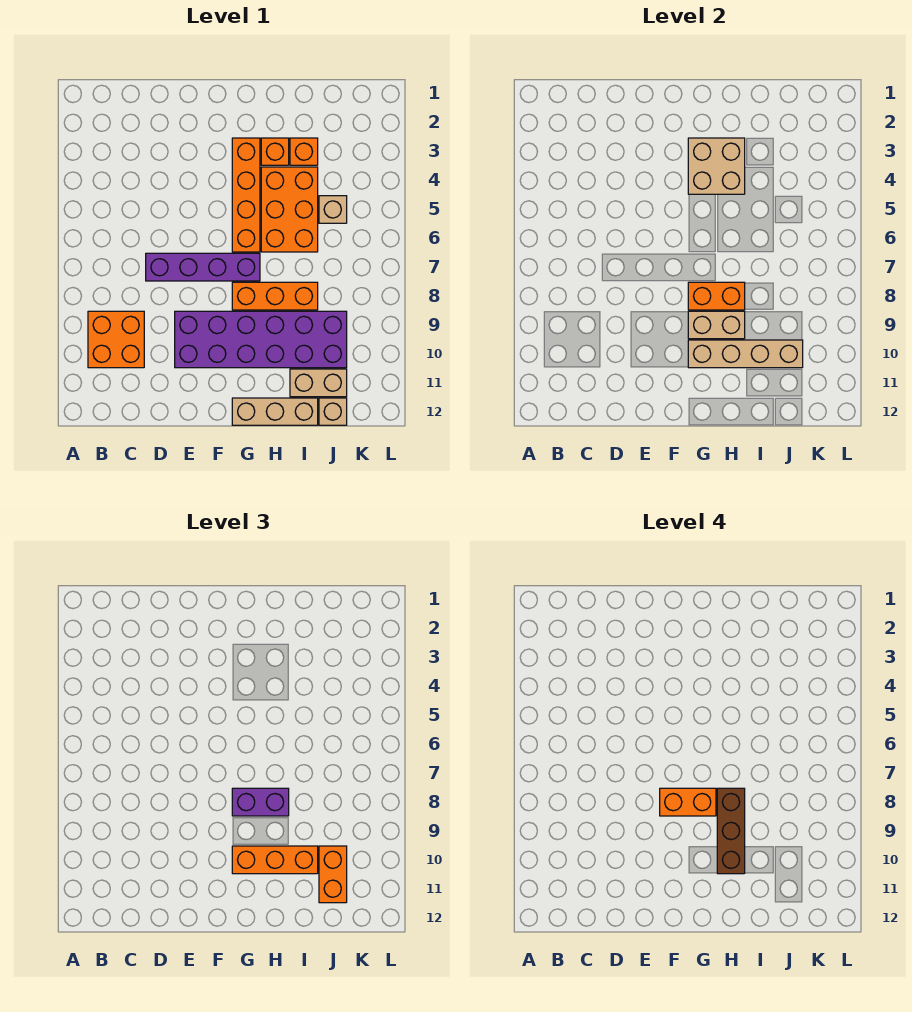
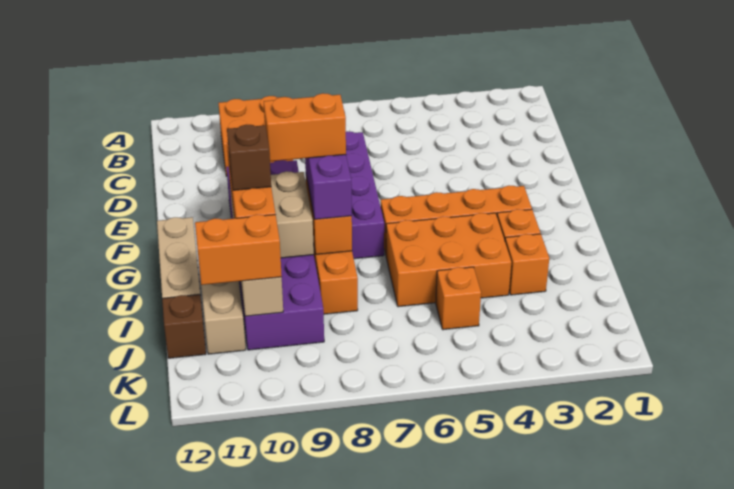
orange brick F8:G8 level 4 -> orange brick G8:G9 level 4
tan brick G3:H4 level 2 -> none
brown brick H8:H10 level 4 -> brown brick H10 level 4
tan brick J5 level 1 -> orange brick J5 level 1
tan brick J12 level 1 -> brown brick J12 level 1

